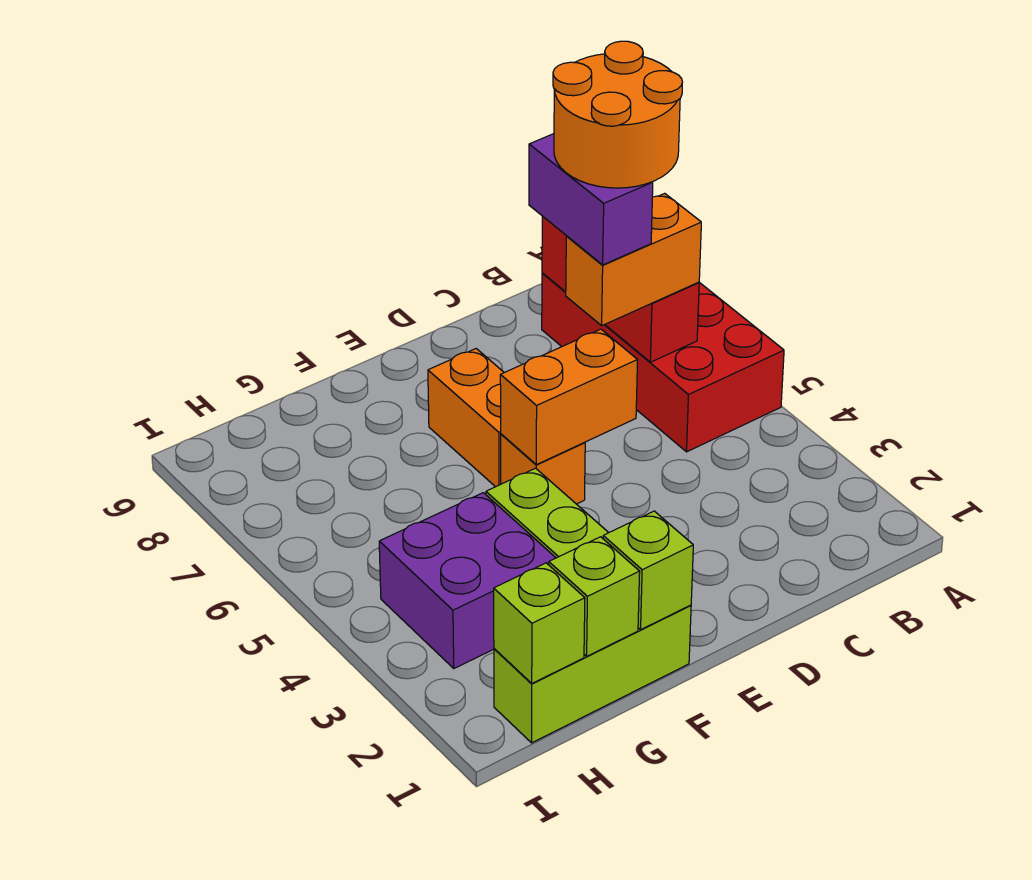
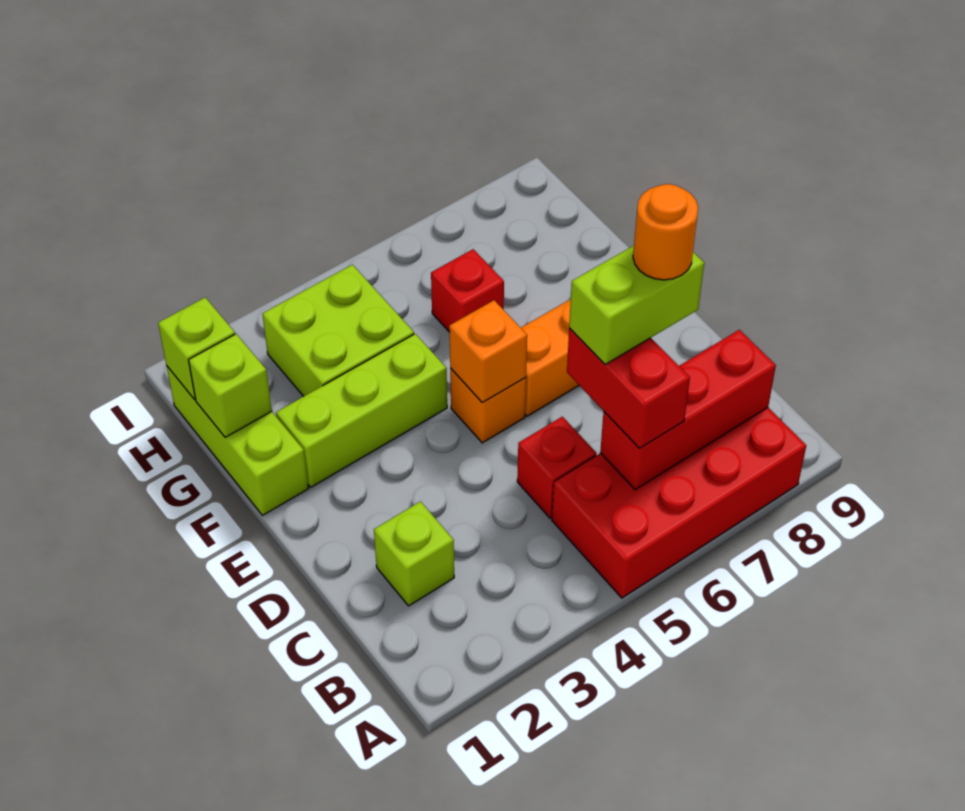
orange brick B6:C6 level 3 -> red brick B6:C6 level 3
orange round brick B6:C7 level 5 -> orange round brick C7 level 5
none -> red brick C5 level 1
purple brick C6:C7 level 4 -> lime brick C6:C7 level 4
orange brick D5:E5 level 2 -> orange brick E5 level 2
lime brick F1 level 2 -> lime brick C2 level 1
purple brick G3:H4 level 1 -> lime brick G3:H4 level 1
none -> red brick G6 level 1

